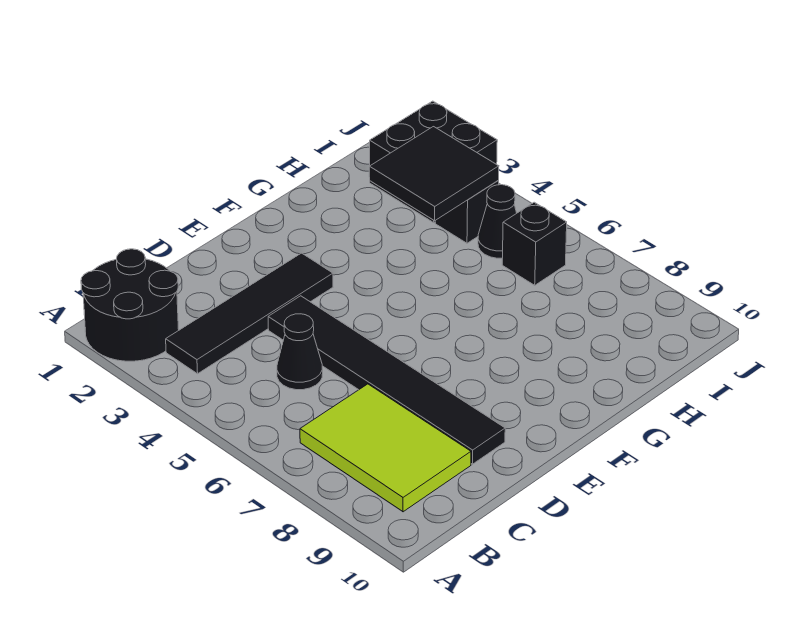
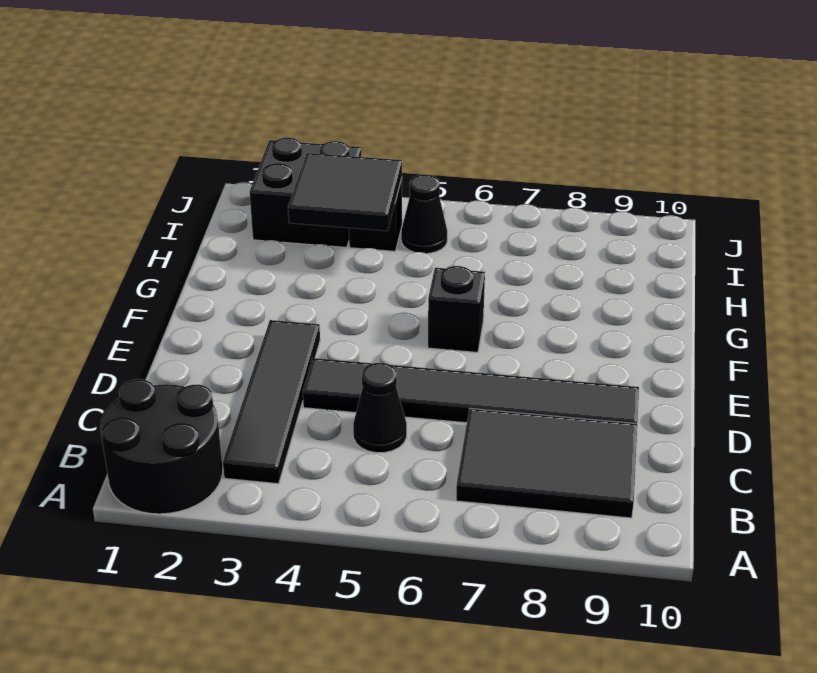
lime tile B7:C9 level 1 -> black tile B7:C9 level 1
black brick I6 level 1 -> black brick F6 level 1

